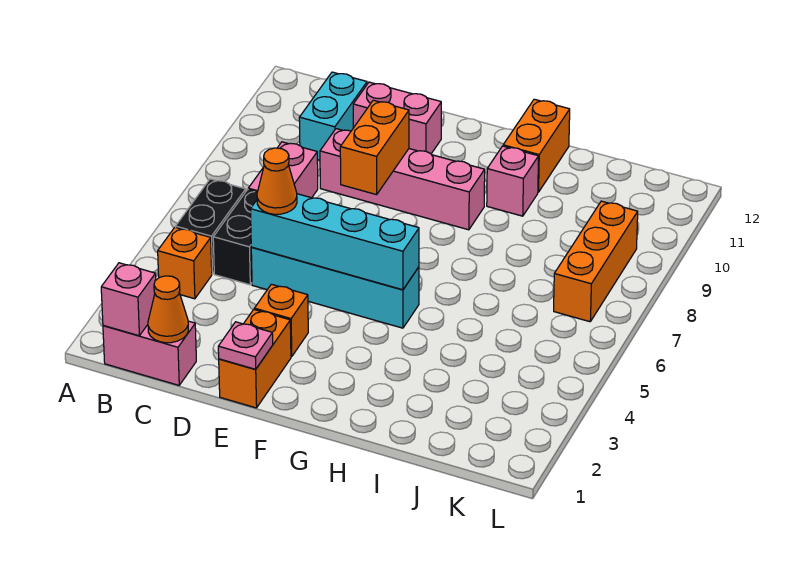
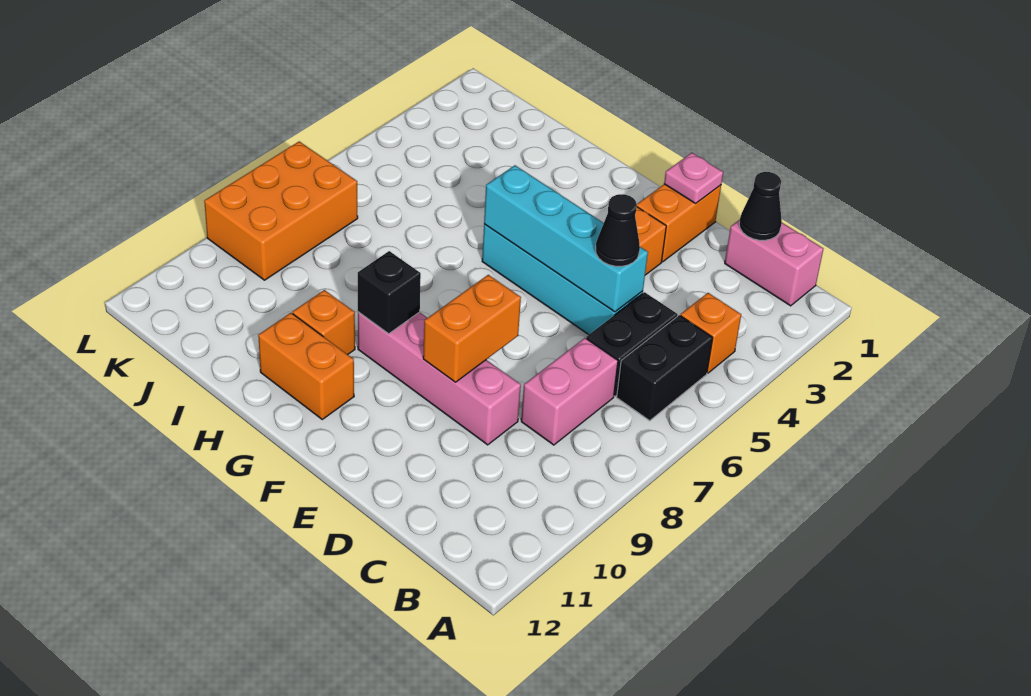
pink brick B1 level 2 -> none
orange cone C1 level 2 -> black cone C1 level 2
cyan brick C10:C11 level 1 -> none
orange cone D5 level 3 -> black cone D5 level 3
pink brick D11:E11 level 1 -> none
none -> black brick G9 level 2
pink brick H10 level 1 -> orange brick H10 level 1
orange brick H11:H12 level 1 -> orange brick G11:H11 level 1
orange brick K7:K9 level 1 -> orange brick K7:L9 level 1

